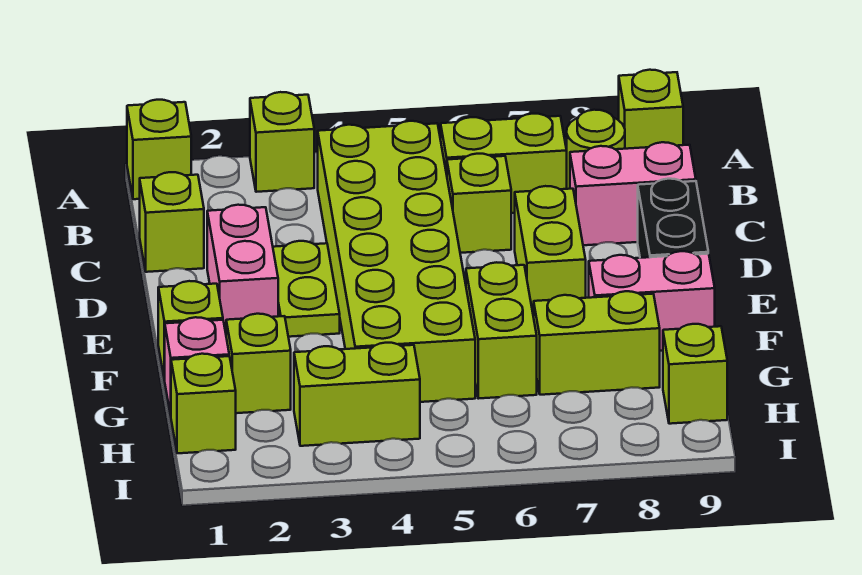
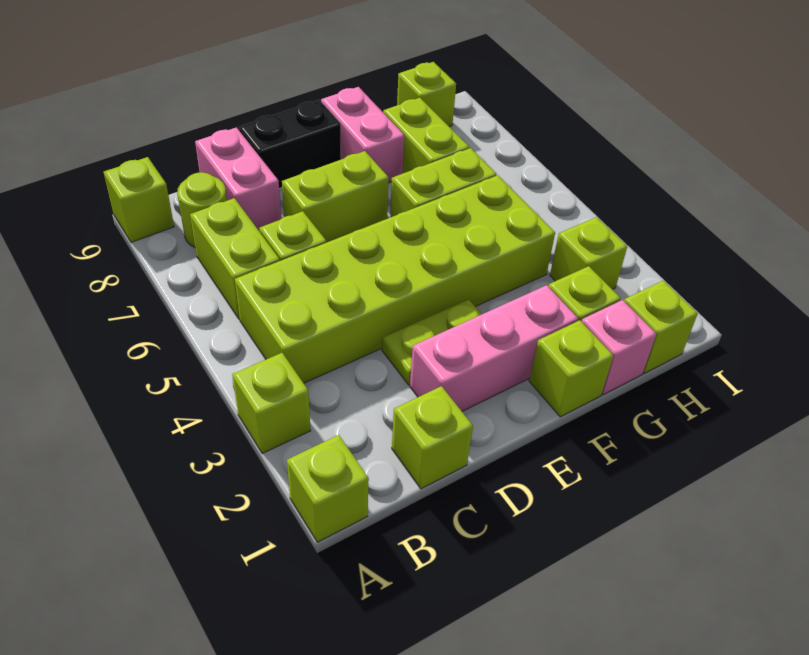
pink brick D2:E2 level 1 -> pink brick D2:F2 level 1
lime brick H3:H4 level 1 -> lime brick H3 level 1

